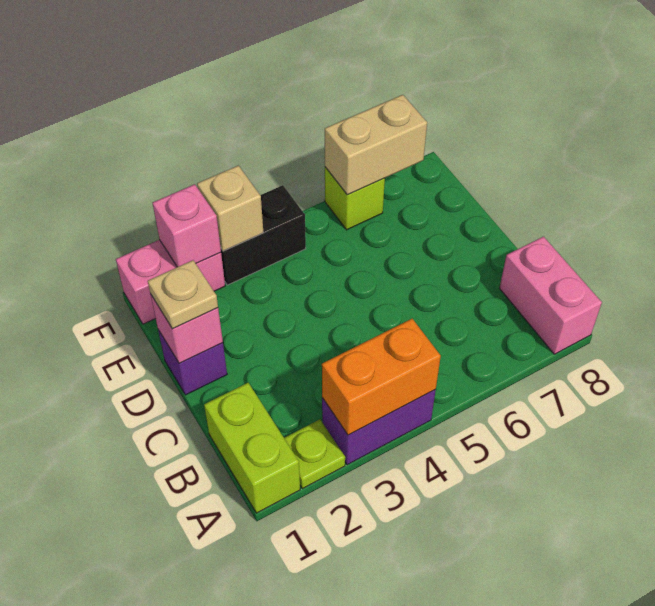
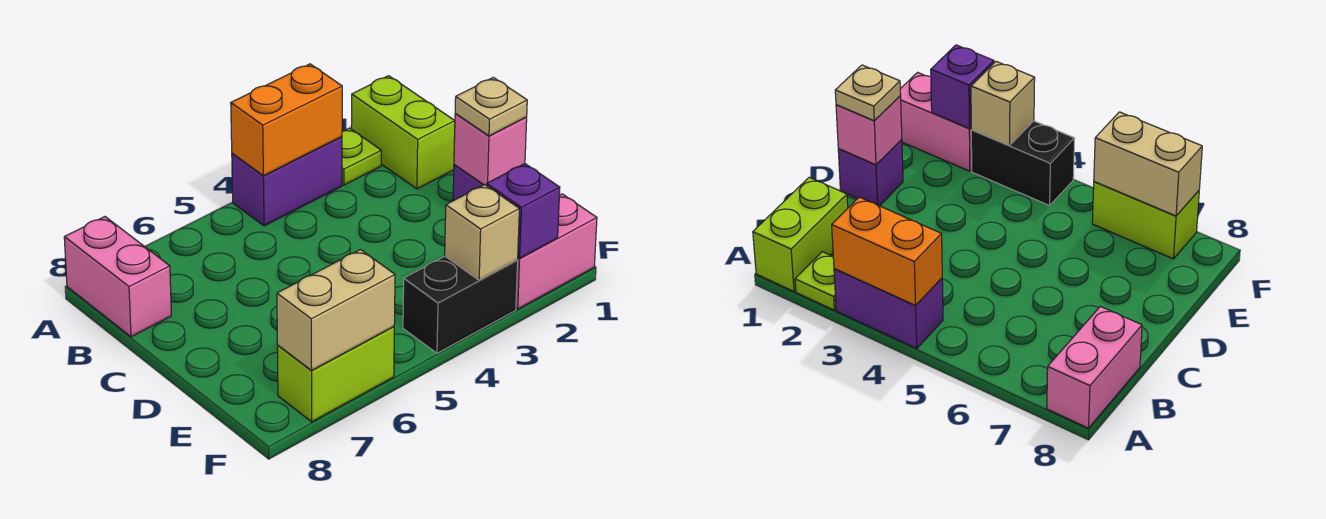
pink brick F2 level 2 -> purple brick F2 level 2
lime brick F6 level 1 -> lime brick F6:F7 level 1

